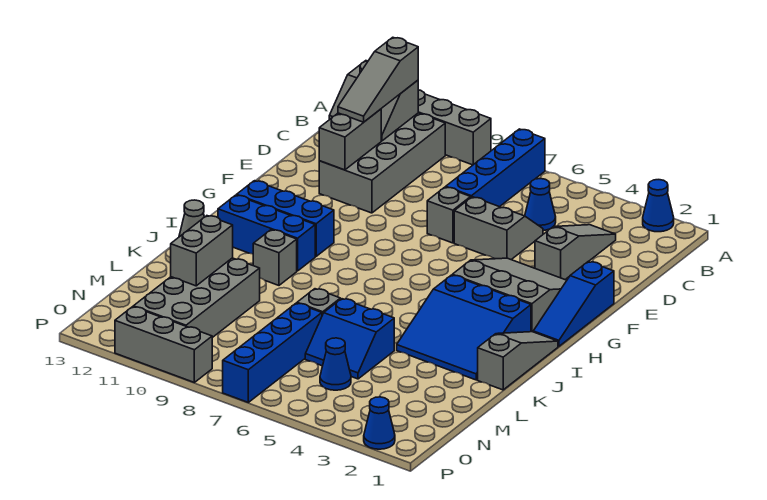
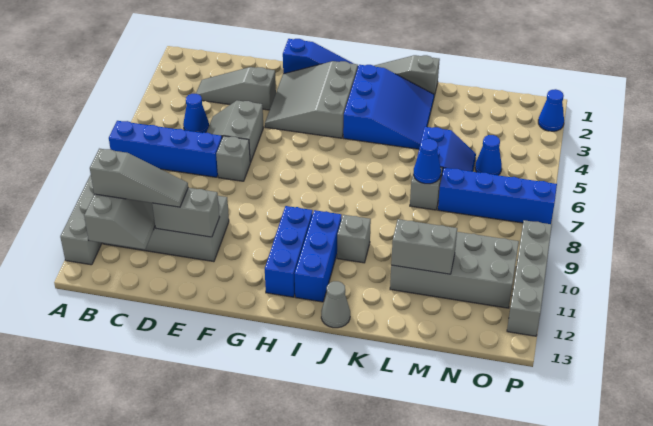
blue cone A2 level 1 -> blue cone L7 level 2
grey brick P9:P11 level 1 -> grey brick P9:P12 level 1

